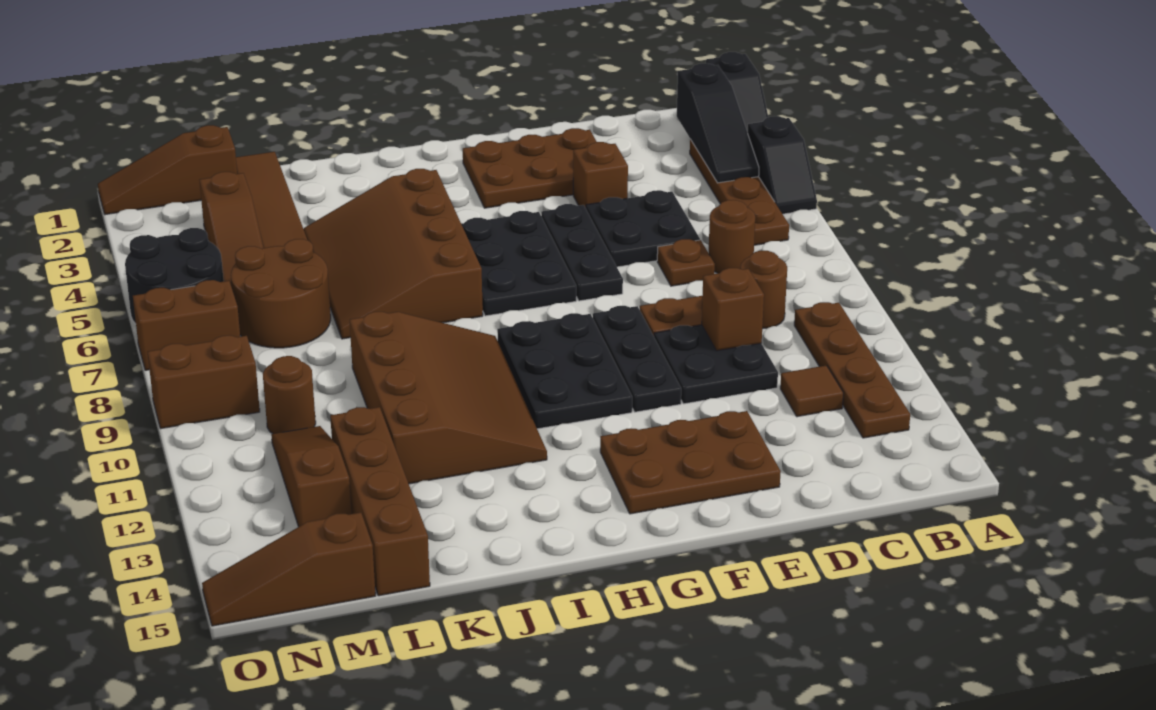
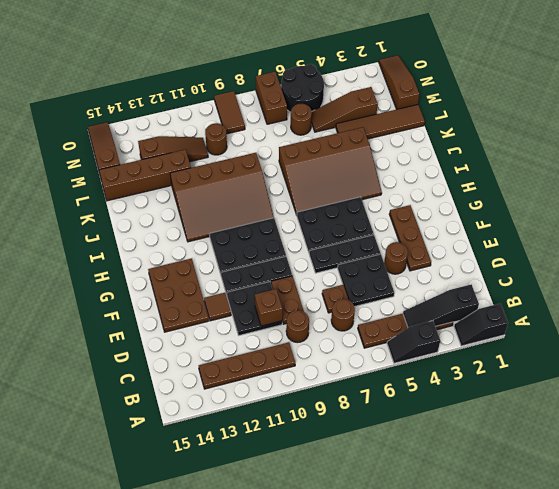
brown tile C12 level 1 -> brown tile E12 level 1
brown plate E2:G3 level 1 -> brown plate E3:G3 level 1
brown brick E4 level 1 -> brown round brick E4 level 1
brown slope I4:K7 level 1 top I -> brown slope I4:K7 level 1 top K
brown round brick L6:M7 level 1 -> brown round brick M6 level 1
brown brick N9:O9 level 1 -> brown tile N9:O9 level 1

